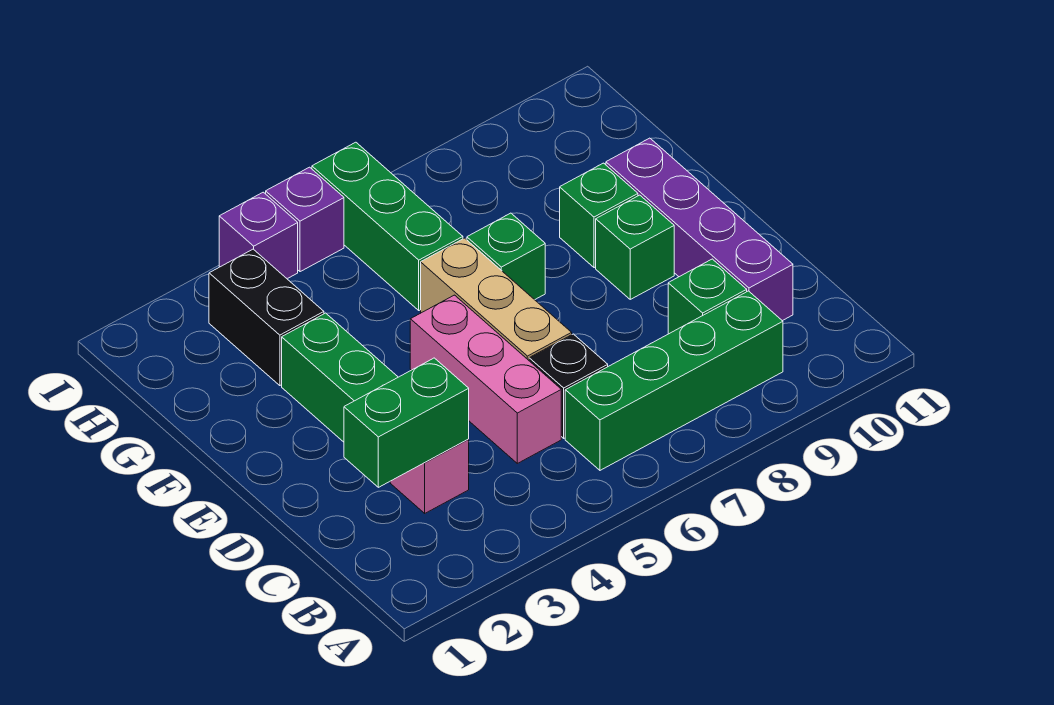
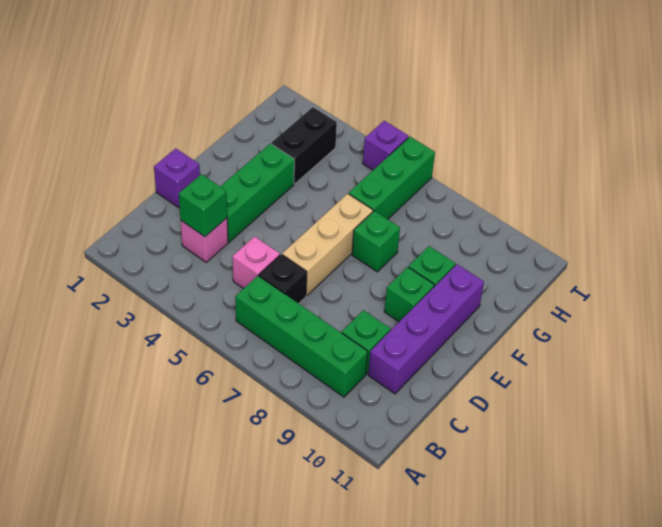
green brick C2:C3 level 2 -> green brick C3 level 2
pink brick C5:E5 level 1 -> pink brick C5 level 1
purple brick I4 level 1 -> purple brick D1 level 1

